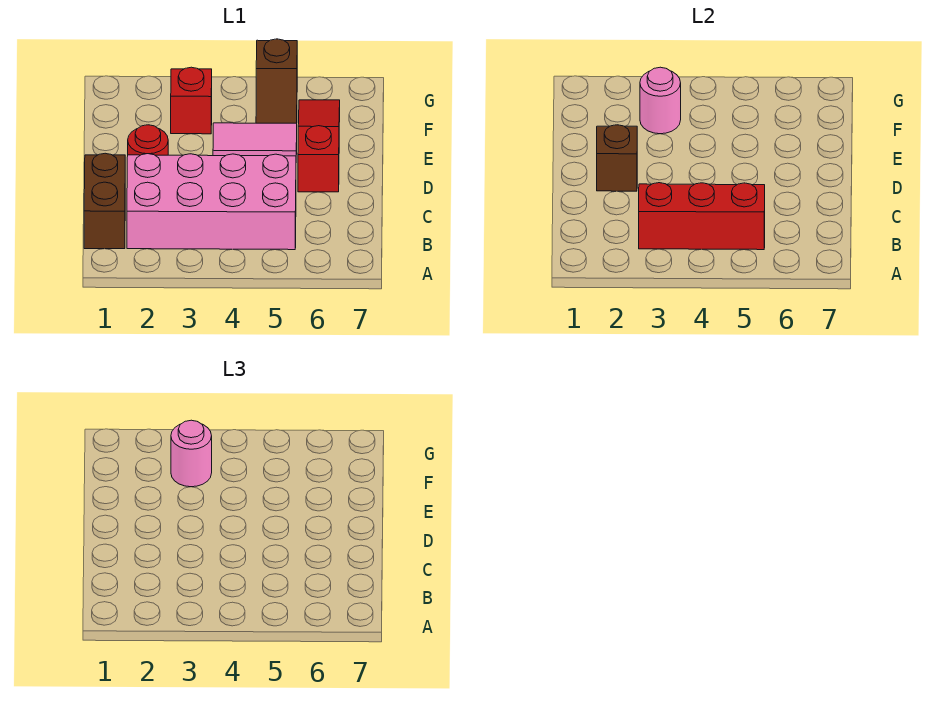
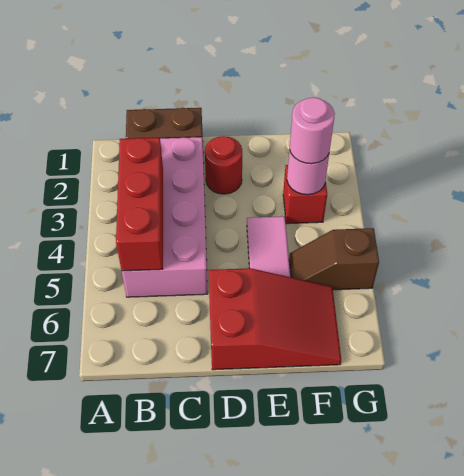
brown brick D2 level 2 -> none
red slope D6:F6 level 1 top D -> red slope D6:F7 level 1 top D

